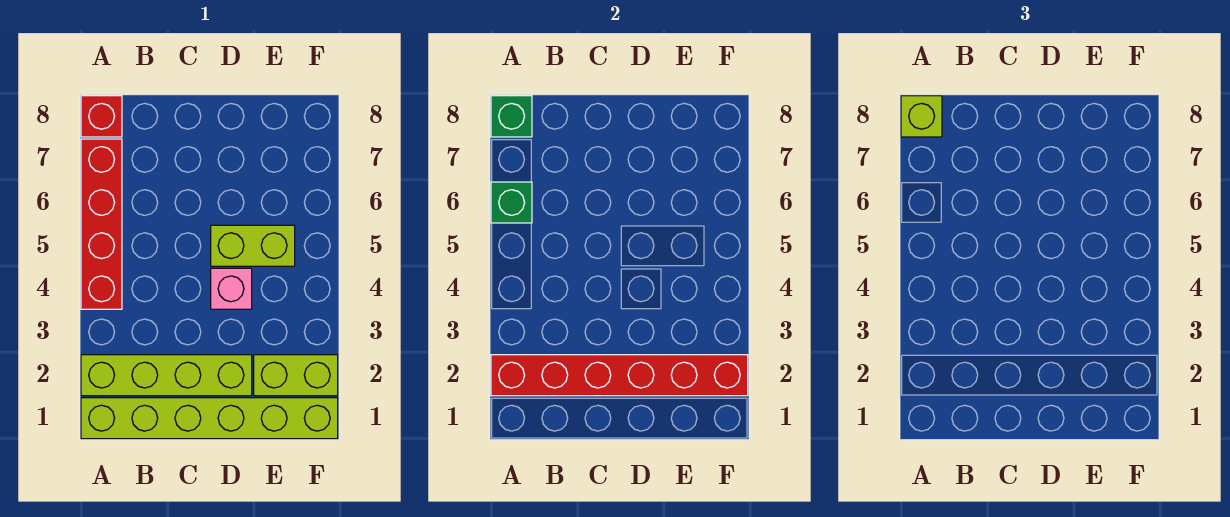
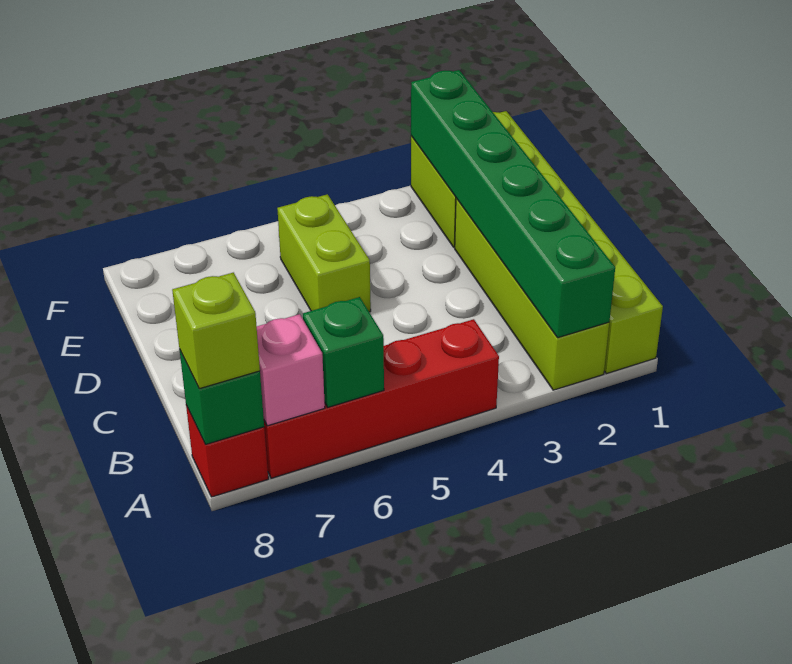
red brick A2:F2 level 2 -> green brick A2:F2 level 2
pink brick D4 level 1 -> pink brick A7 level 2

